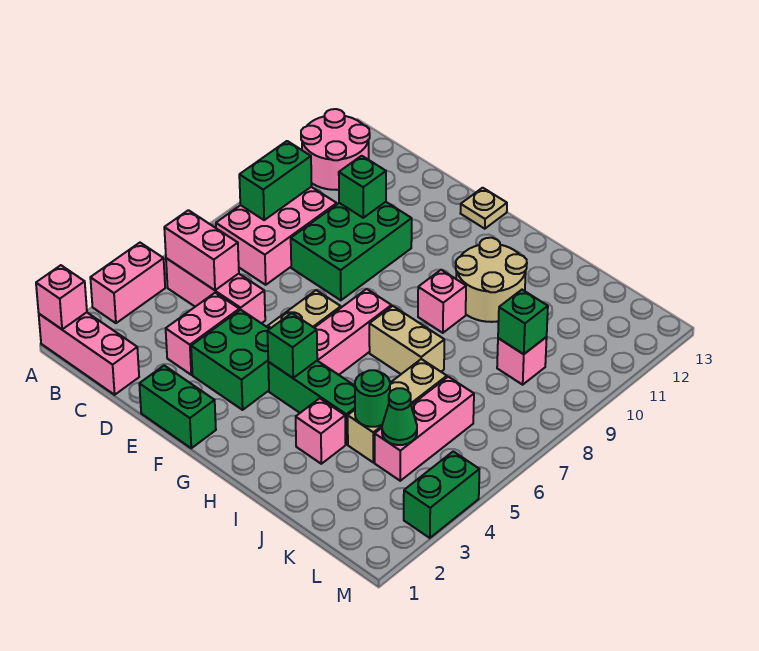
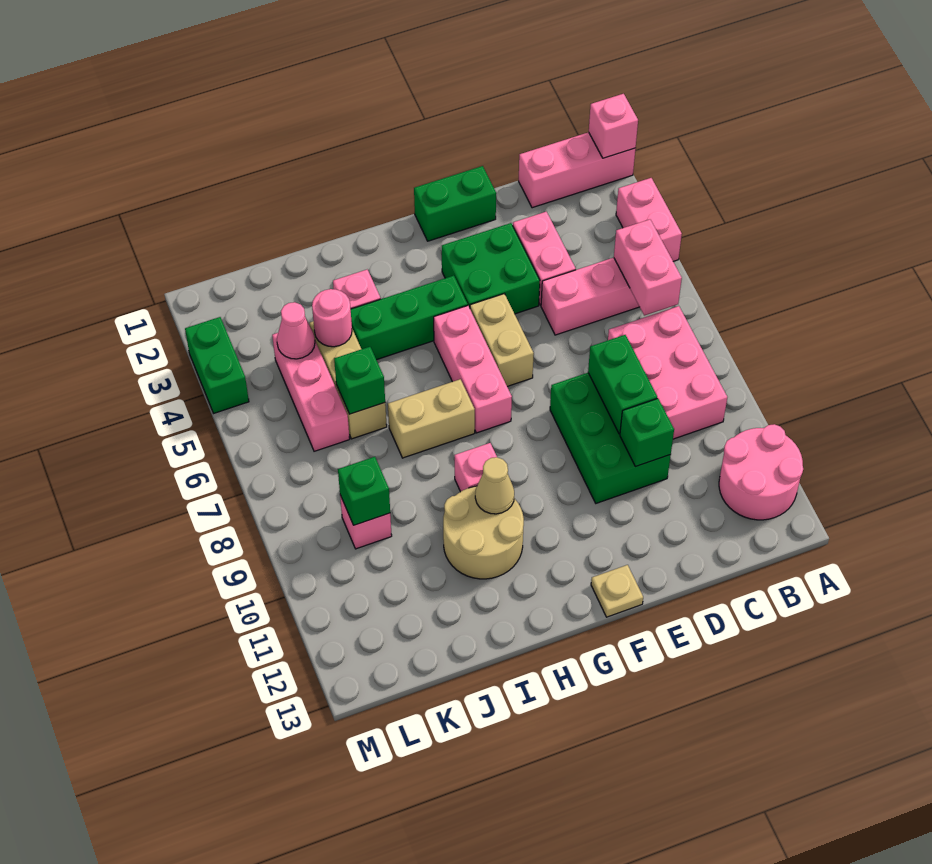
pink brick B5:C5 level 2 -> pink brick B5:B6 level 2
green brick B8:B9 level 2 -> green brick D8:D9 level 2
green brick G4 level 2 -> green brick J6 level 2
none -> tan cone H10 level 2
green round brick J4 level 2 -> pink round brick J4 level 2
green cone K4 level 2 -> pink cone K4 level 2

